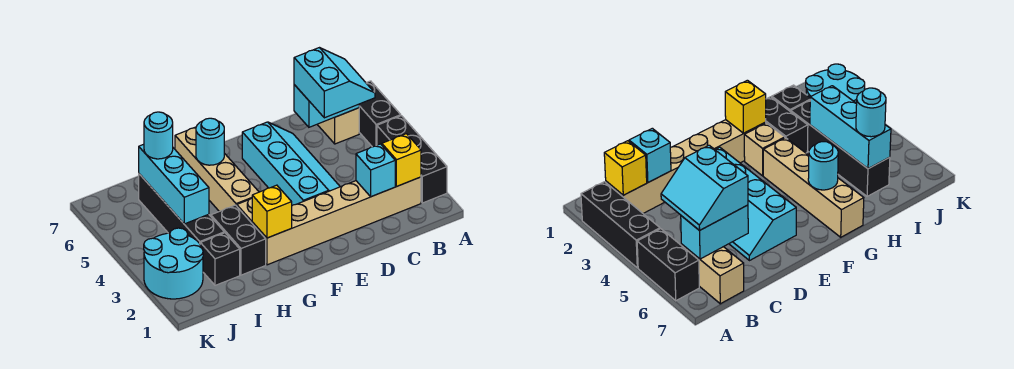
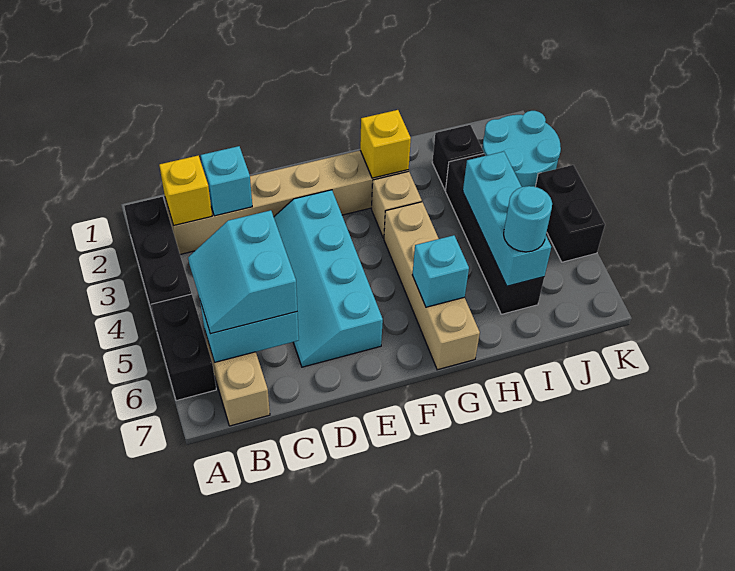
cyan round brick G6 level 2 -> cyan brick G6 level 2
black brick H2:H3 level 1 -> black brick K4:K5 level 1

